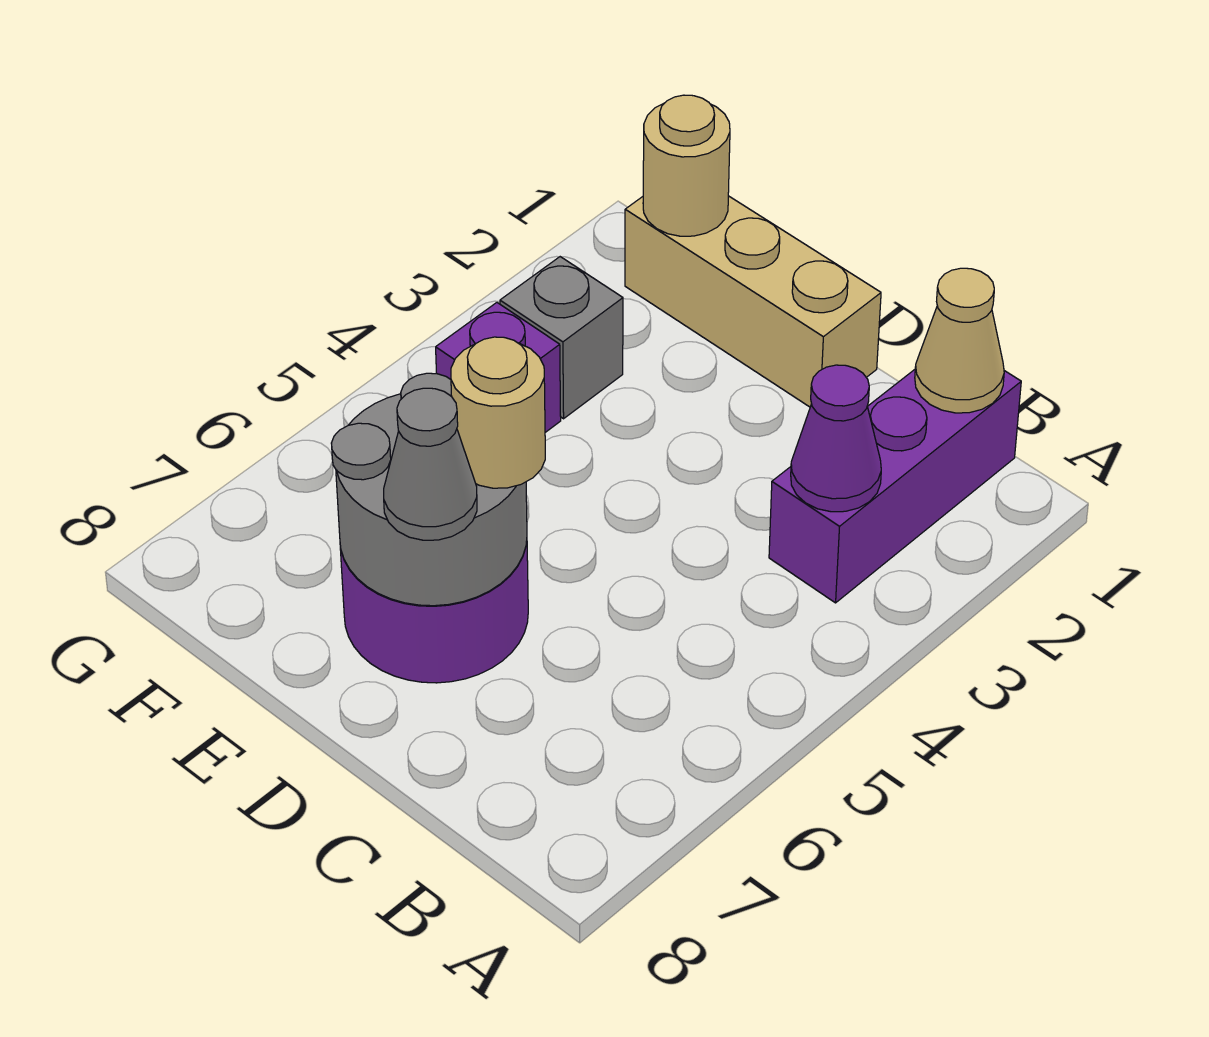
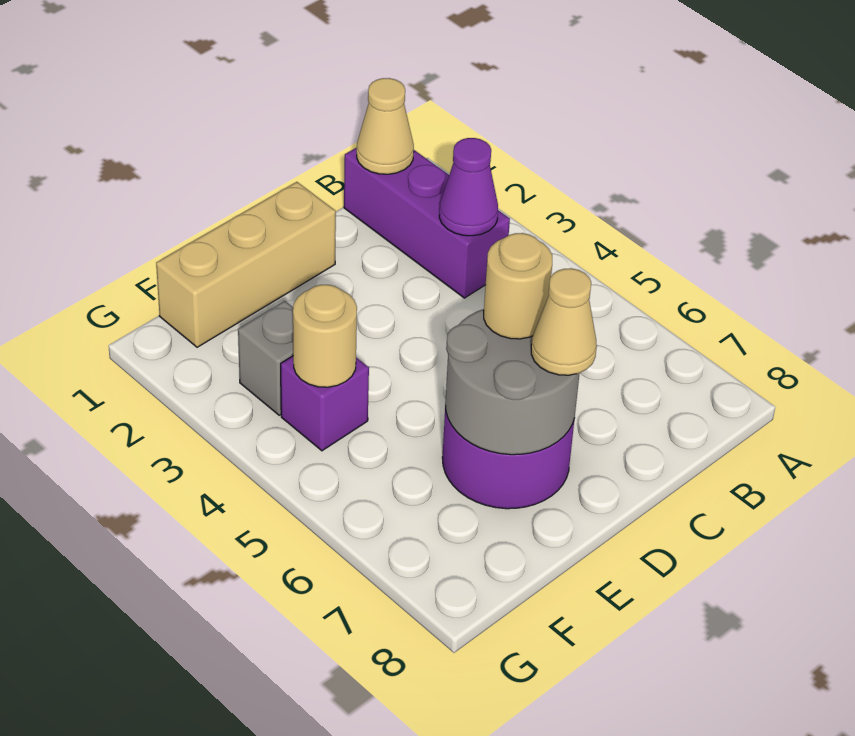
grey cone D7 level 3 -> tan cone D7 level 3
tan round brick F1 level 2 -> tan round brick F4 level 2

